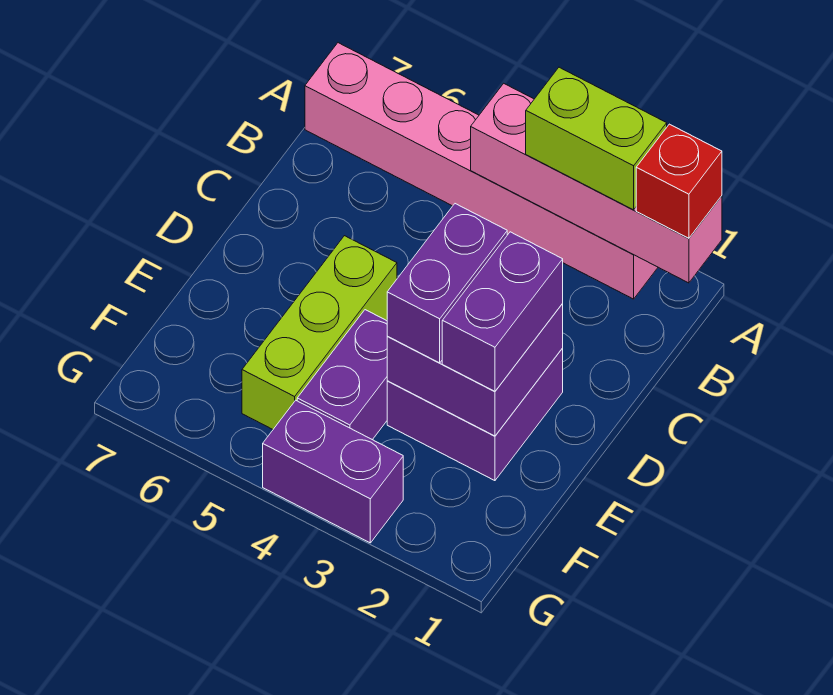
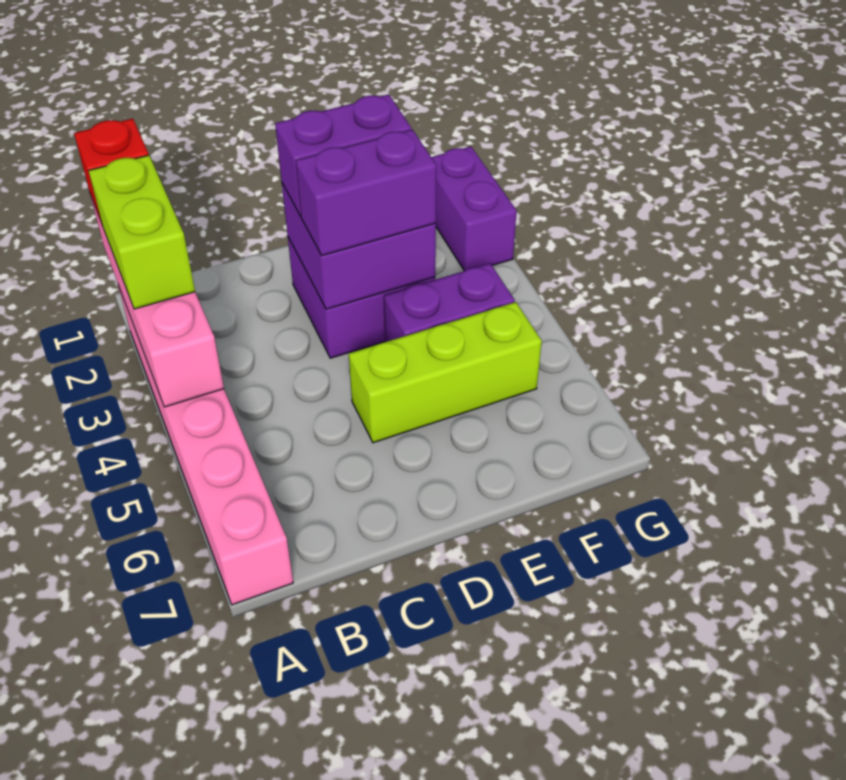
purple brick G3:G4 level 1 -> purple brick G1:G2 level 1

